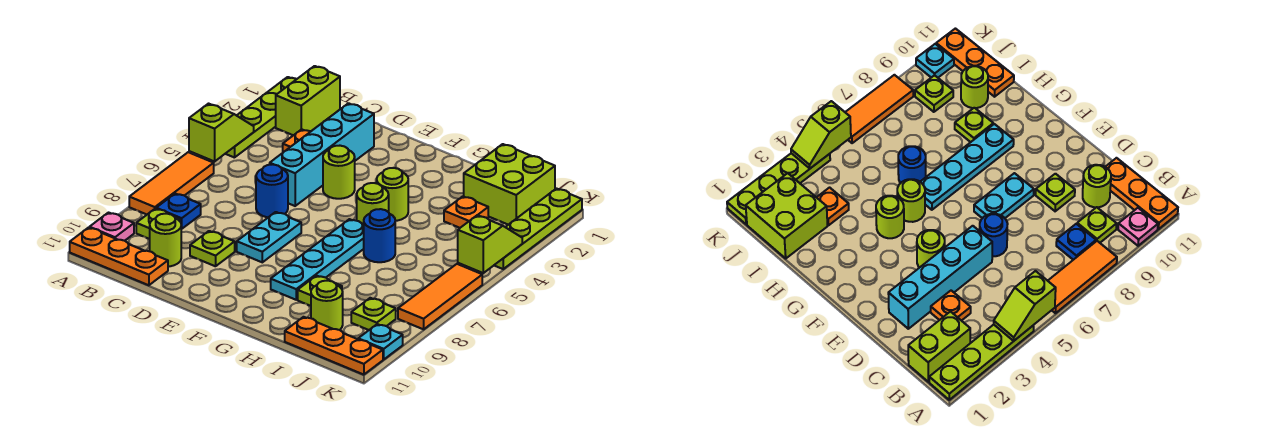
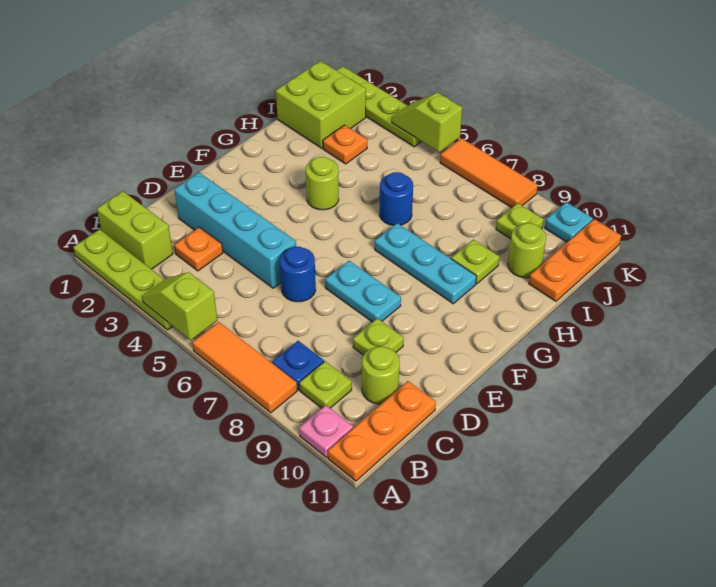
lime round brick E4 level 1 -> none
lime round brick G5 level 1 -> none
cyan plate G6:G9 level 1 -> cyan plate G7:G9 level 1

